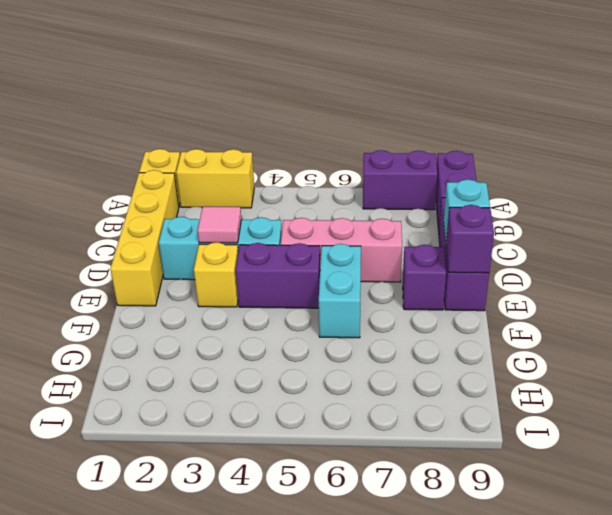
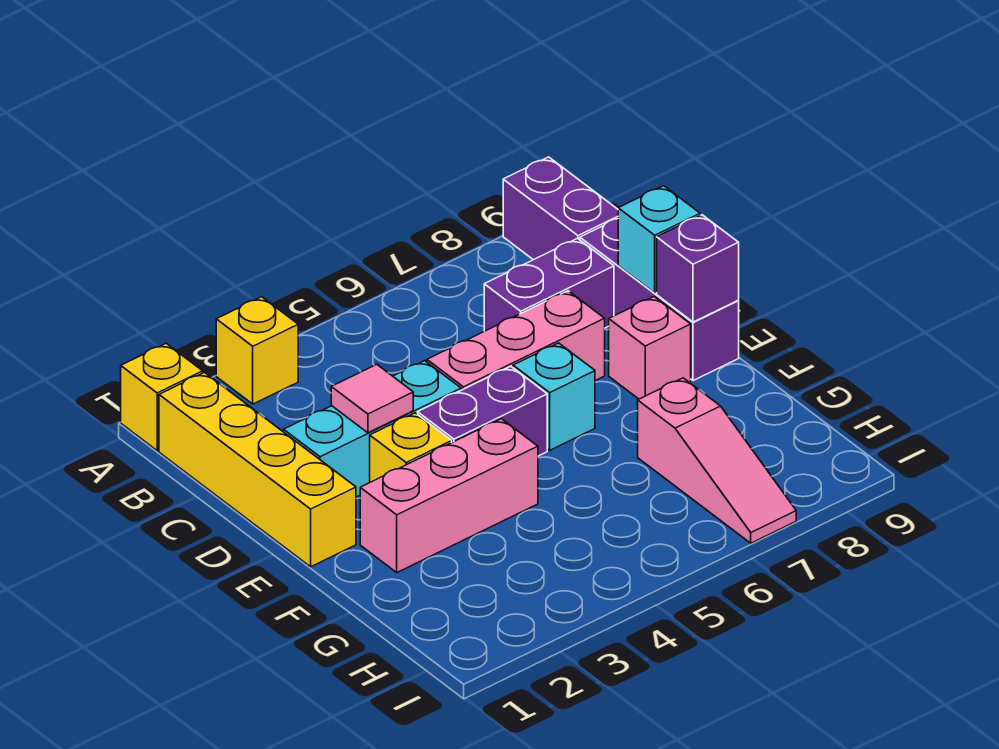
yellow brick A2:A3 level 1 -> yellow brick A3 level 1
purple brick A7:A8 level 1 -> purple brick C7:C8 level 1
cyan brick E6:F6 level 1 -> cyan brick E6 level 1
purple brick E8 level 1 -> pink brick E8 level 1
none -> pink brick F2:F4 level 1
none -> pink slope G7:I7 level 1 top G

